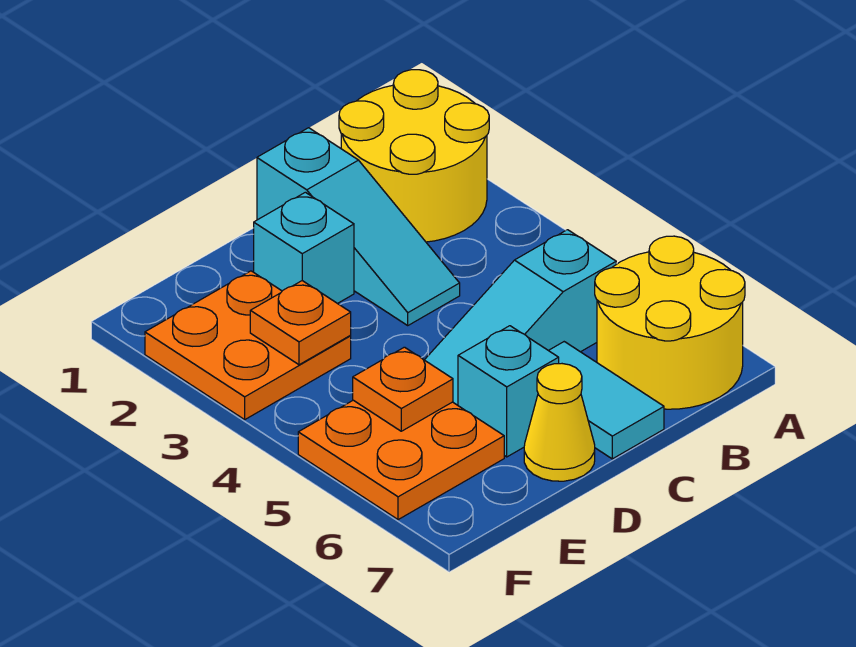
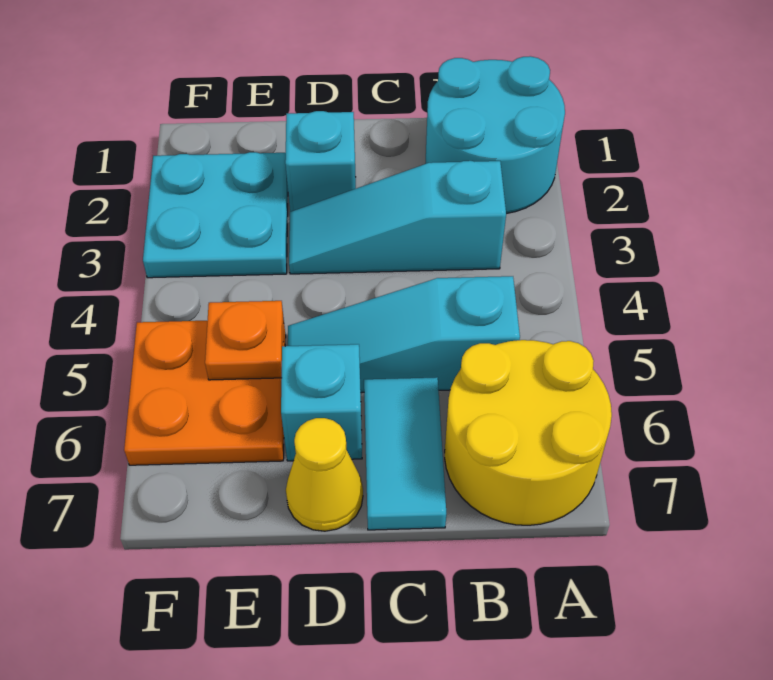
yellow round brick A1:B2 level 1 -> cyan round brick A1:B2 level 1
cyan slope C1:C3 level 1 top 1 -> cyan slope B3:D3 level 1 top B
orange plate E2:F3 level 1 -> cyan plate E2:F3 level 1
orange plate E3 level 2 -> none

